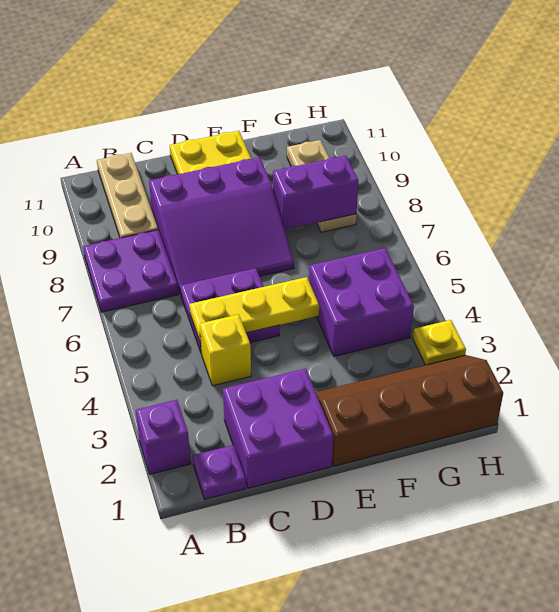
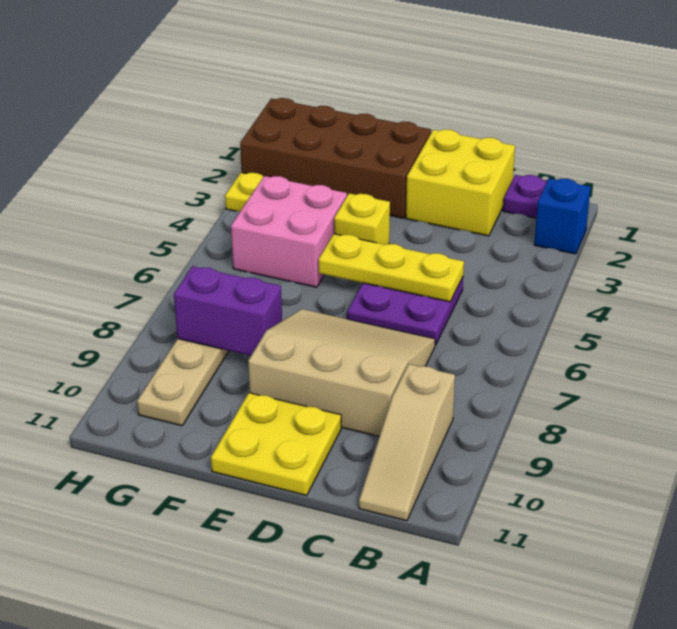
purple brick A2 level 1 -> blue brick A2 level 1
purple plate A7:B8 level 1 -> none
tan plate B9:B11 level 1 -> tan slope B9:B11 level 1 top 9
purple brick C1:D2 level 1 -> yellow brick C1:D2 level 1
yellow brick C4 level 1 -> yellow brick E4 level 1
purple slope C7:E9 level 1 top 9 -> tan slope C7:E9 level 1 top 9
brown slope E1:H2 level 1 top 1 -> brown brick E1:H2 level 1
purple brick F4:G5 level 1 -> pink brick F4:G5 level 1

